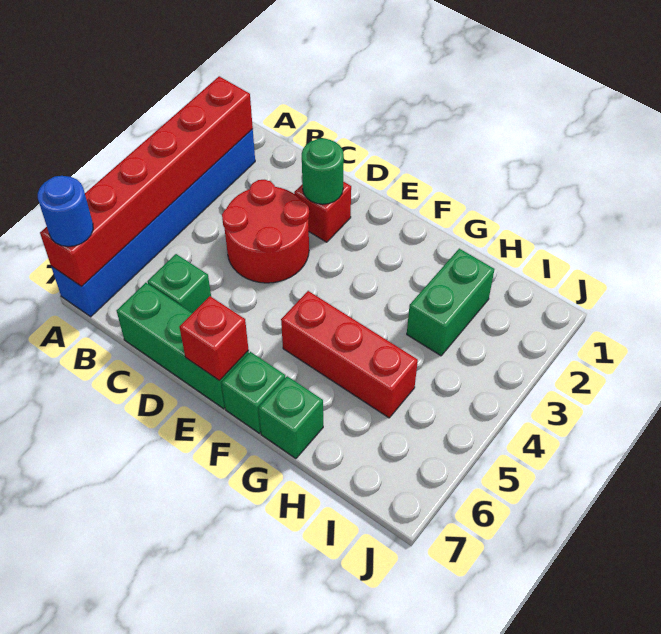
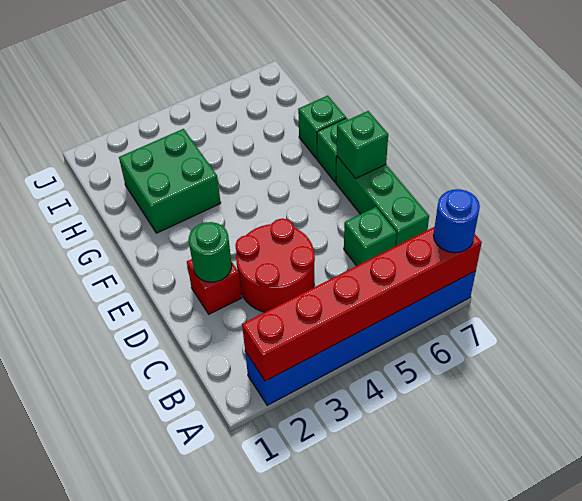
red brick E7 level 2 -> green brick E7 level 2
red brick F5:H5 level 1 -> none
green brick H2:H3 level 1 -> green brick G2:H3 level 1

